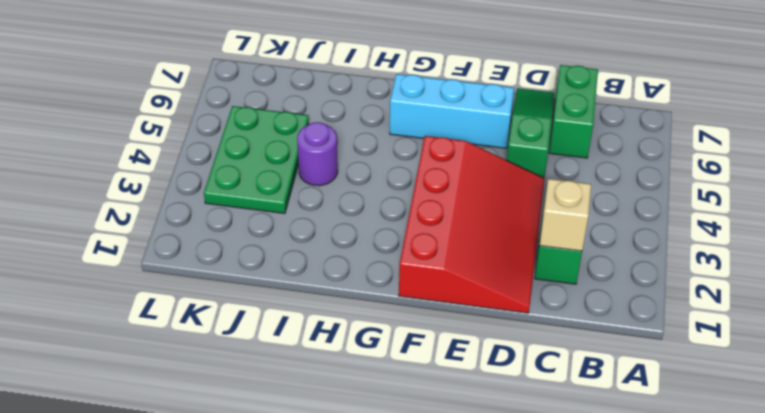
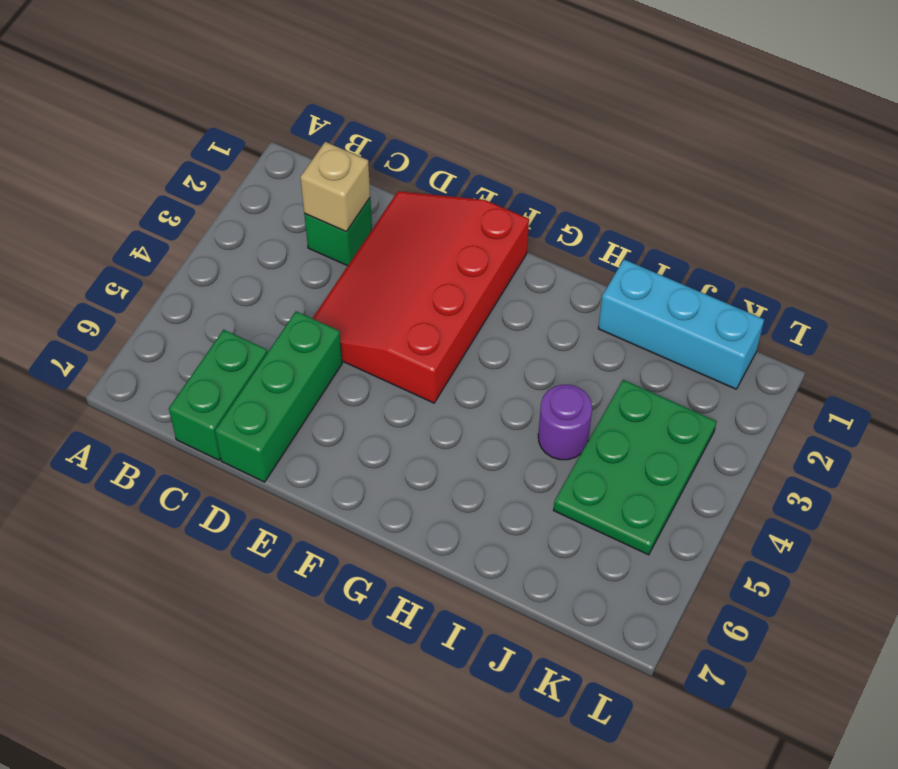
green slope D5:D7 level 1 top 5 -> green brick D5:D7 level 1
cyan brick E6:G6 level 1 -> cyan brick I1:K1 level 1

